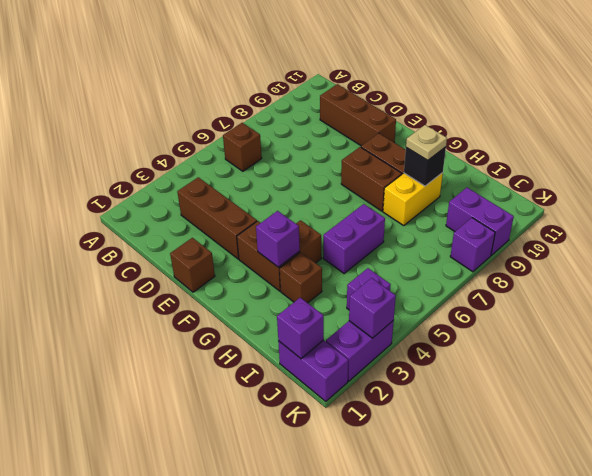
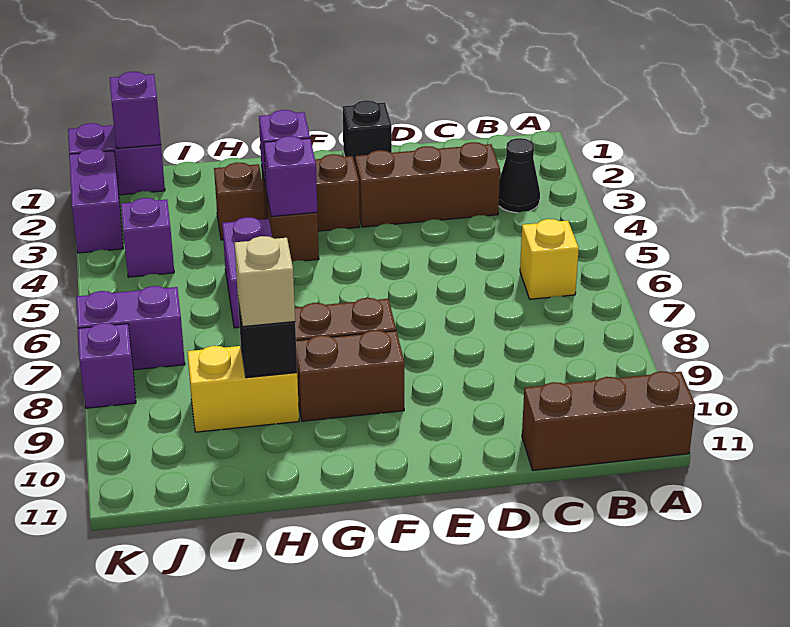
none -> black cone B3 level 1
brown brick B6 level 1 -> yellow brick B6 level 1
brown brick C10:E10 level 1 -> brown brick A11:C11 level 1
brown brick E1 level 1 -> black brick E1 level 1
yellow brick H8:H9 level 1 -> yellow brick H9:I9 level 1
tan plate H9 level 3 -> tan brick H9 level 3
purple brick J9:K9 level 1 -> purple brick J7:K7 level 1
purple brick K3 level 2 -> purple brick G4 level 2

